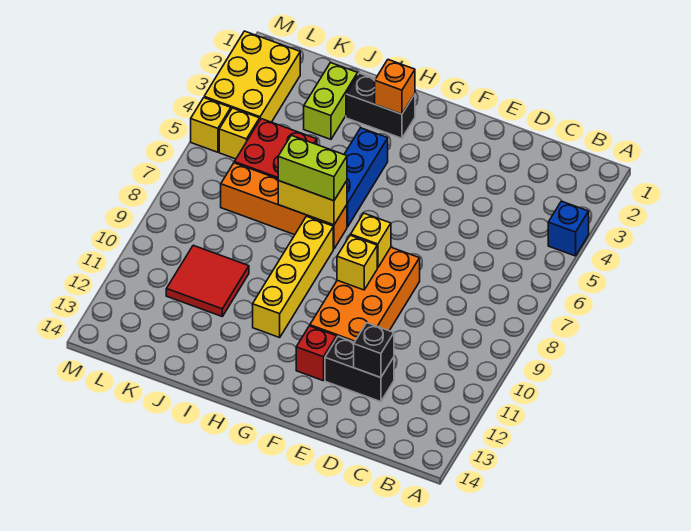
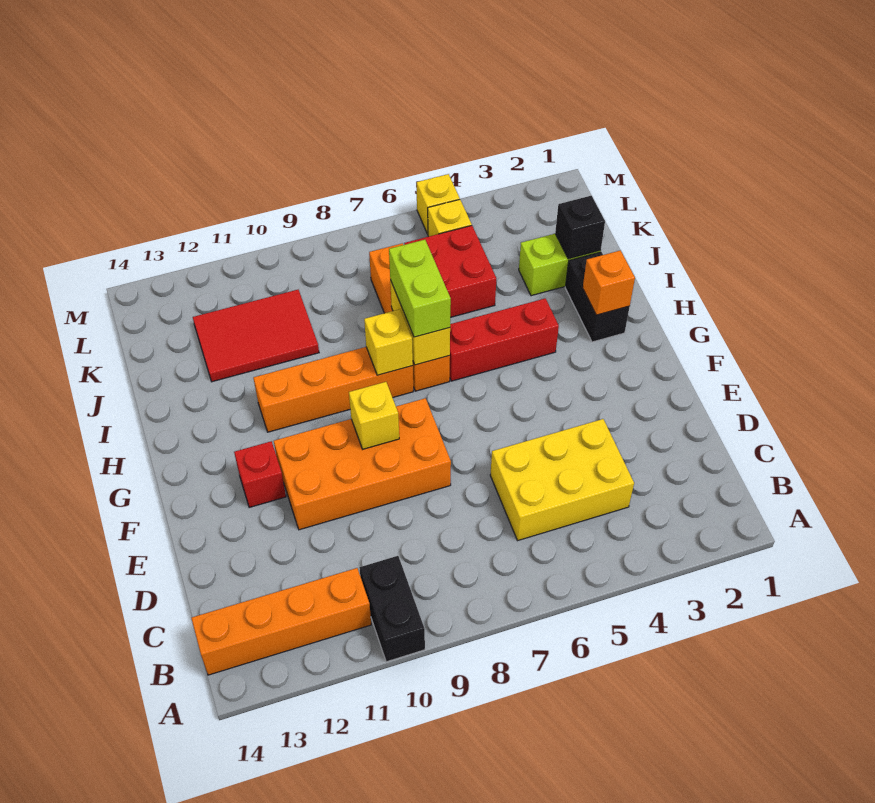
blue brick A4 level 1 -> none
none -> orange brick B11:B14 level 1
black brick D12:E12 level 1 -> black brick A10:B10 level 1
black brick D12 level 2 -> black brick J2 level 2
yellow brick F8 level 2 -> yellow brick H8 level 2
blue brick H4:H6 level 1 -> red brick H4:H6 level 1
yellow brick H8:H11 level 1 -> orange brick H8:H11 level 1
red tile J10:K11 level 1 -> red tile J10:K12 level 1
yellow brick L2:M4 level 1 -> yellow brick C4:D6 level 1

